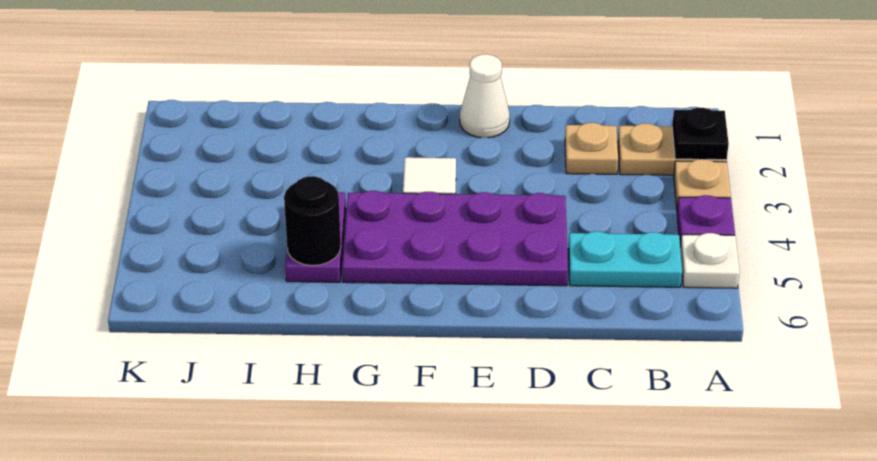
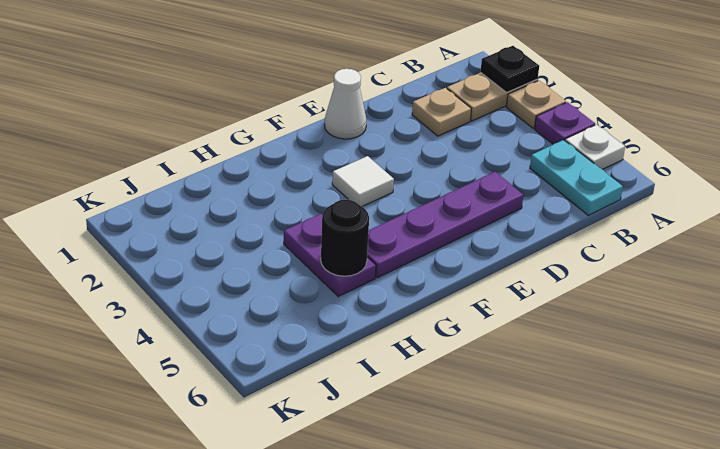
cyan plate B5:C5 level 1 -> cyan plate B5:B6 level 1
purple plate D4:G5 level 1 -> purple plate D5:G5 level 1

